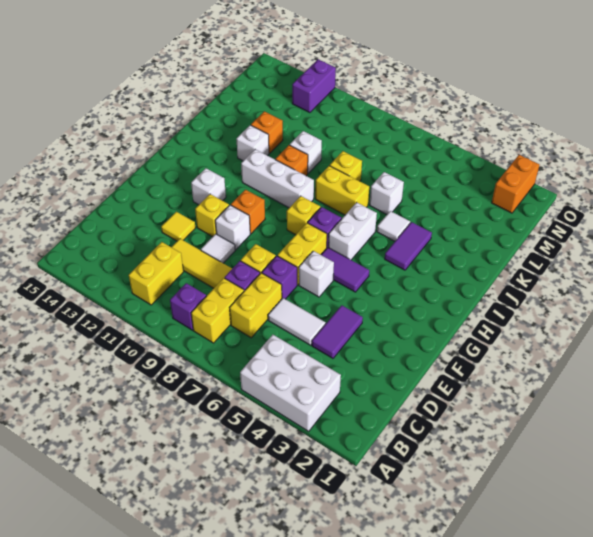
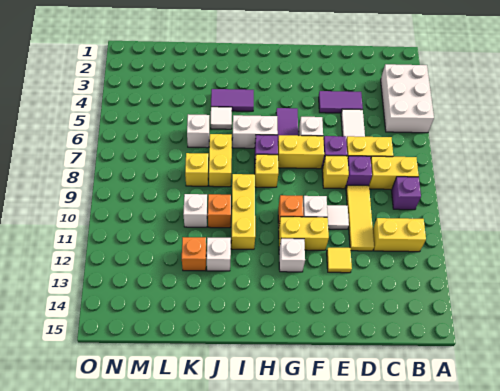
yellow brick F11 level 1 -> yellow brick F11:G11 level 1
white brick I9:I11 level 1 -> yellow brick I9:I11 level 1
orange brick N2:O2 level 1 -> none
purple brick N12:O12 level 1 -> none

